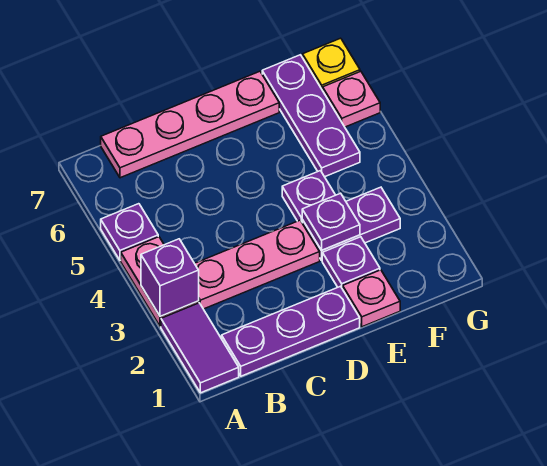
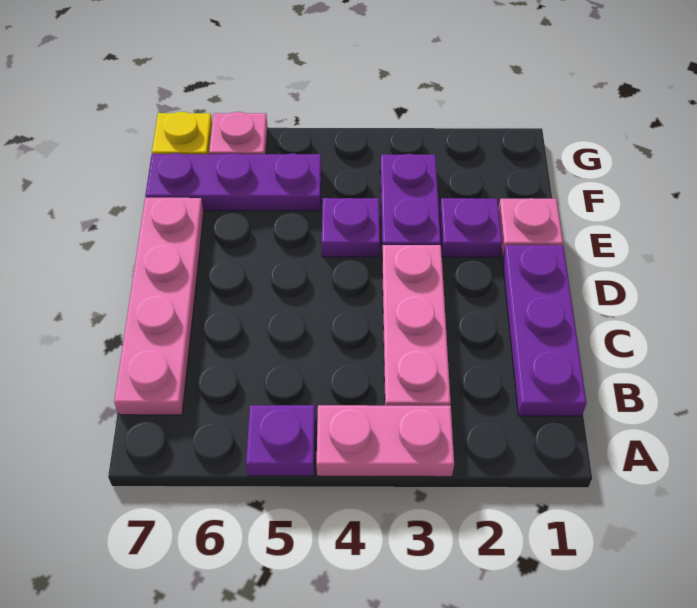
purple tile A1:A2 level 1 -> none
purple brick A3 level 2 -> none
purple plate E3 level 2 -> none

